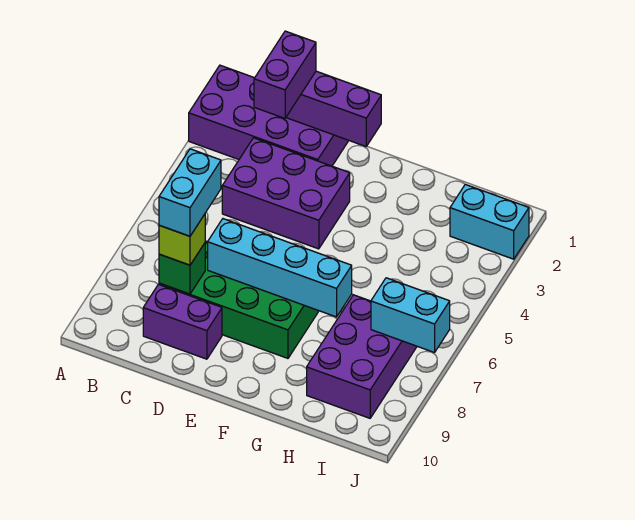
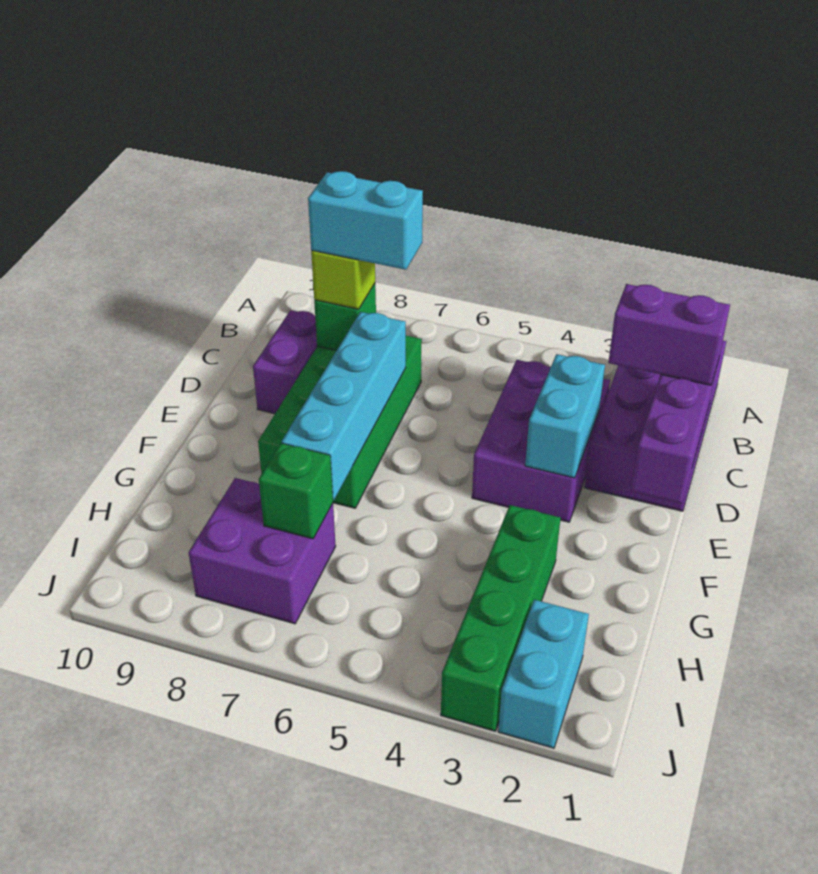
none -> green brick G3:J3 level 1
purple brick H7:I9 level 1 -> purple brick H7:I8 level 1
none -> green brick H7 level 2
cyan brick I7:J7 level 2 -> cyan brick D3:E3 level 2

